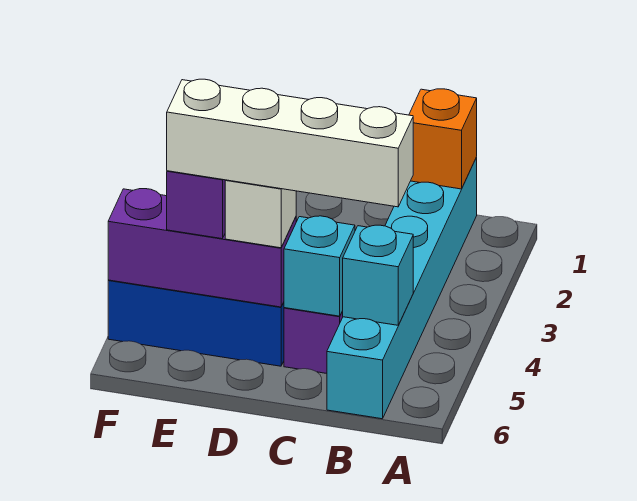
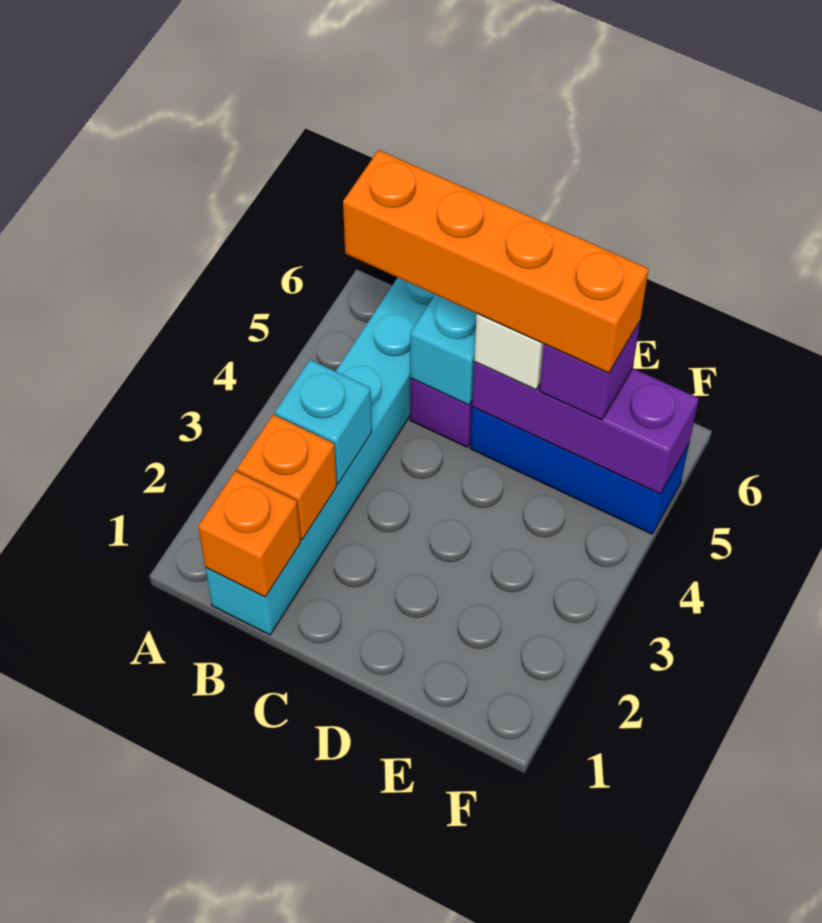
none -> orange brick B2 level 2
cyan brick B5 level 2 -> cyan brick B3 level 2
white brick B5:E5 level 4 -> orange brick B5:E5 level 4

